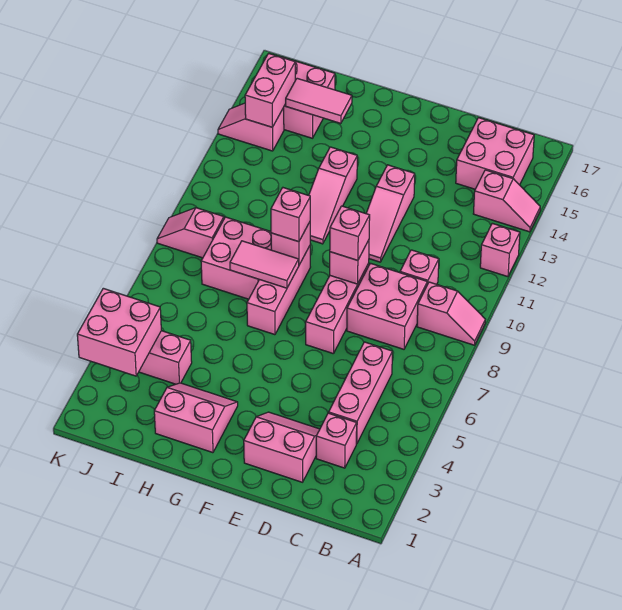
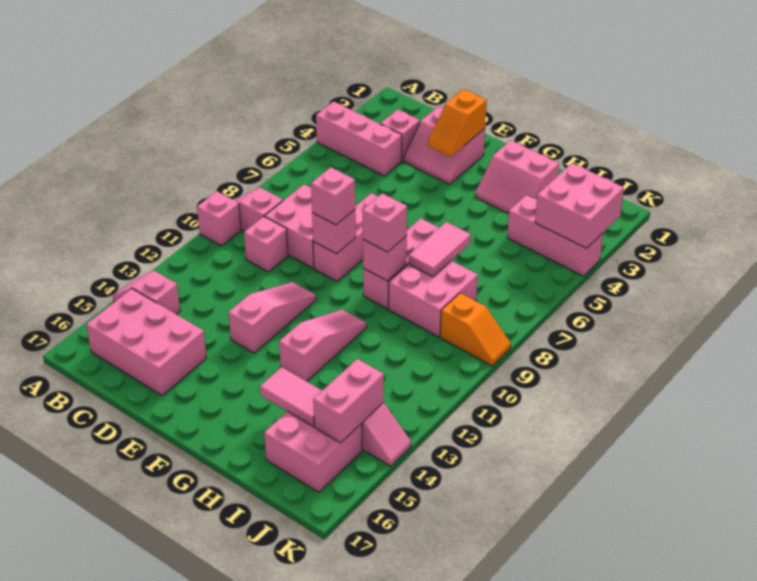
pink brick A12 level 1 -> pink brick A10 level 1
pink brick B15:C16 level 1 -> pink brick B15:D16 level 1
pink brick C4:C6 level 1 -> pink brick A4:C4 level 1
none -> orange slope E2:E3 level 2 top 2
pink tile G8:H8 level 2 -> pink tile H7:H8 level 2
pink slope J9:K9 level 1 top J -> orange slope J9:K9 level 1 top J

